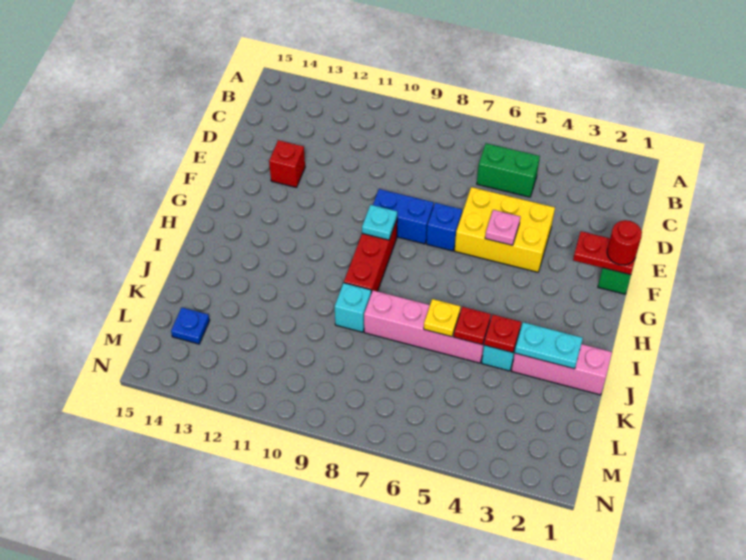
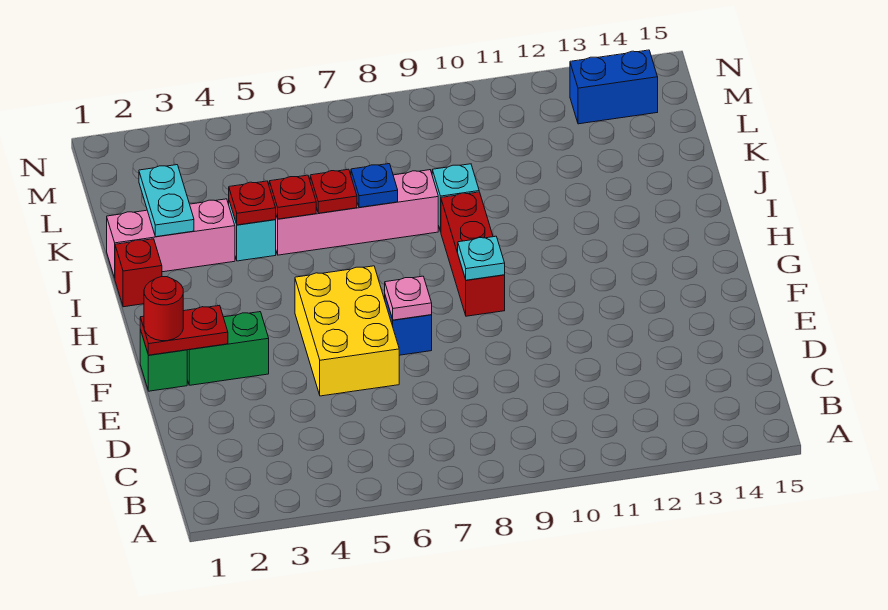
green brick C5:C6 level 1 -> green brick F2:F3 level 1
yellow brick E4:F6 level 1 -> yellow brick E5:G6 level 1
red brick E13 level 1 -> red brick I1 level 1
pink plate F5 level 2 -> pink plate F7 level 2
blue brick F8:F9 level 1 -> blue brick M13:M14 level 1
cyan plate J2:J3 level 2 -> cyan plate J2:K2 level 2
yellow plate J6 level 2 -> red plate J6 level 2
blue plate L14 level 1 -> blue plate J7 level 2

